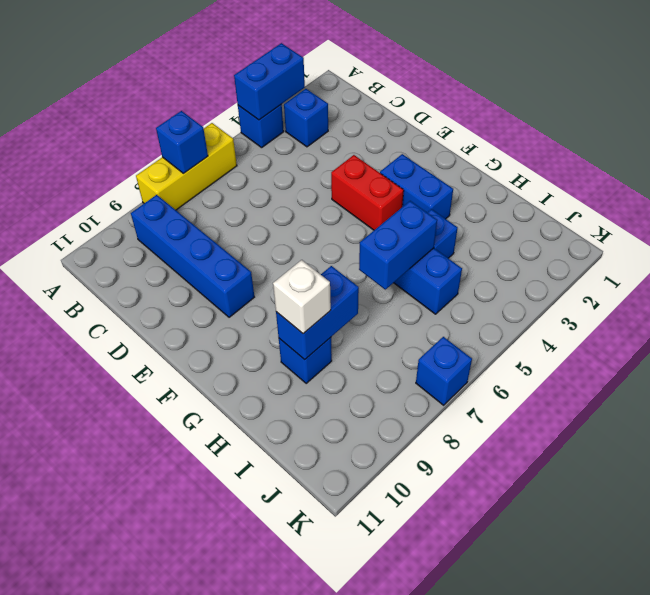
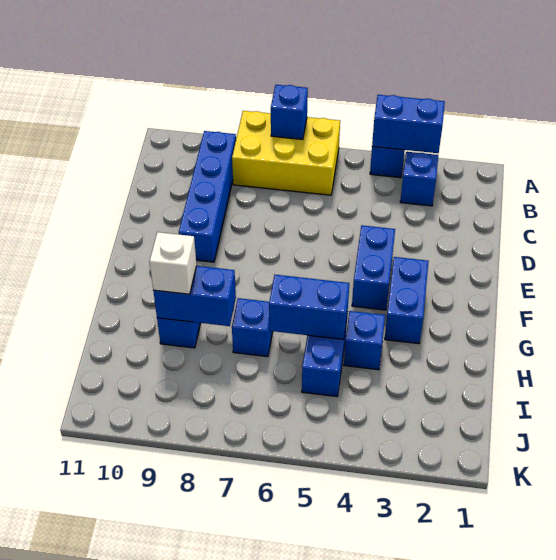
yellow brick A6:A8 level 1 -> yellow brick A6:B8 level 1
red brick E4:F4 level 1 -> blue brick E4:F4 level 1
blue brick K7 level 1 -> blue brick H7 level 1

